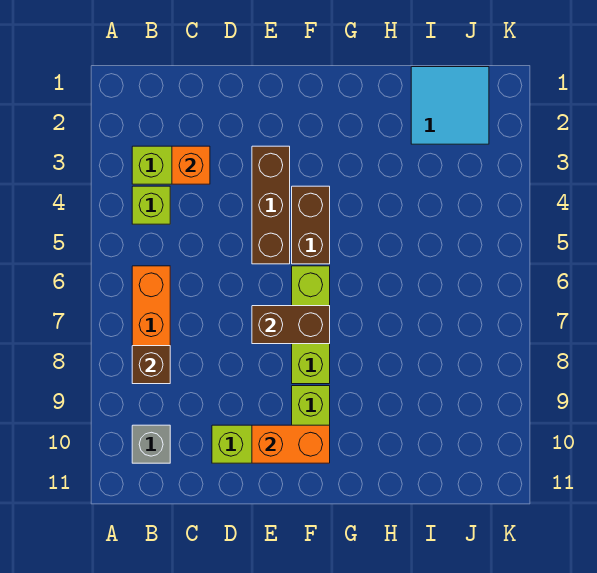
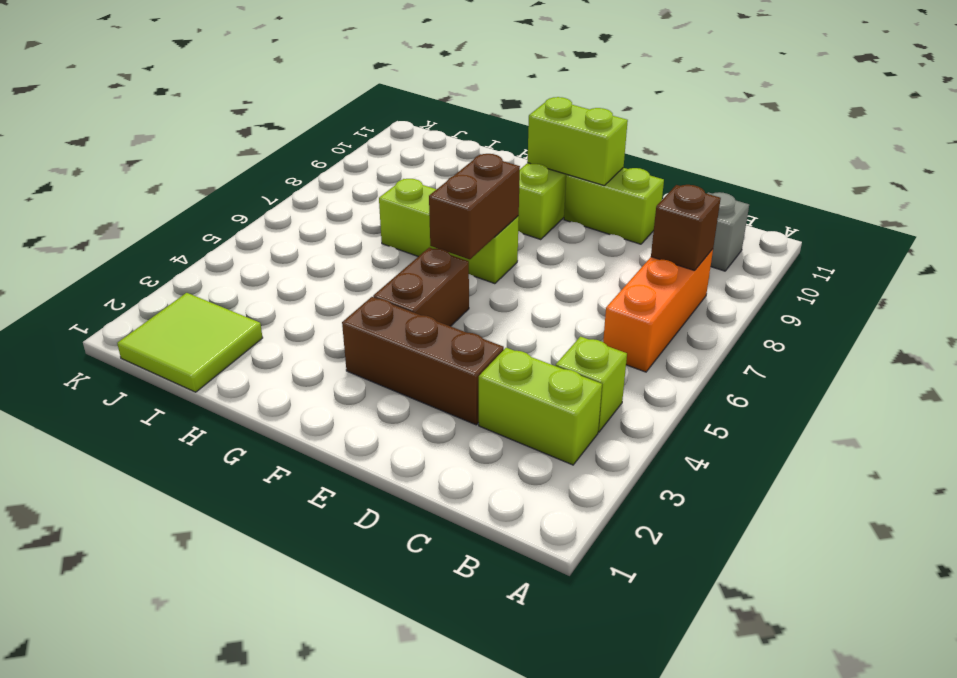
orange brick C3 level 2 -> none
brown brick E3:E5 level 1 -> brown brick D3:F3 level 1
brown brick E7:F7 level 2 -> brown brick F6:F7 level 2
orange brick E10:F10 level 2 -> lime brick E10:F10 level 2
lime brick F6:F8 level 1 -> lime brick F7:H7 level 1
cyan tile I1:J2 level 1 -> lime tile I1:J2 level 1

